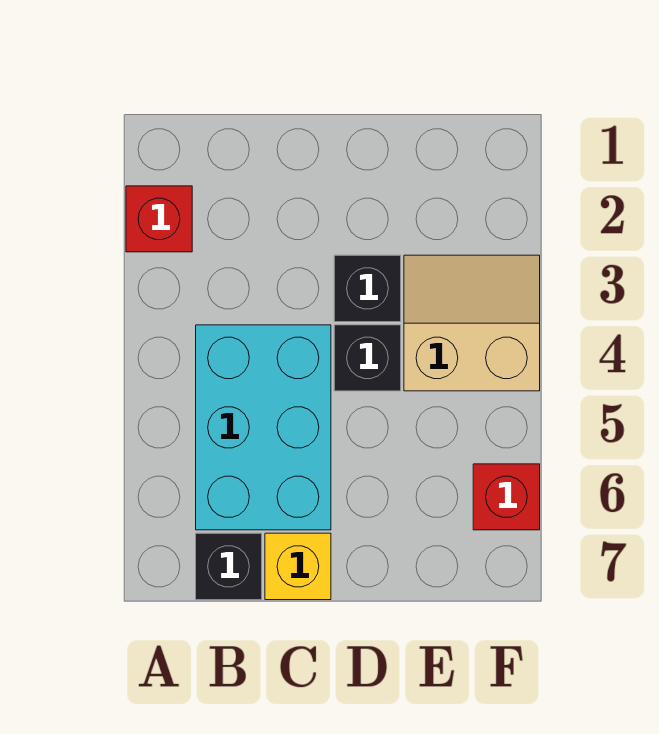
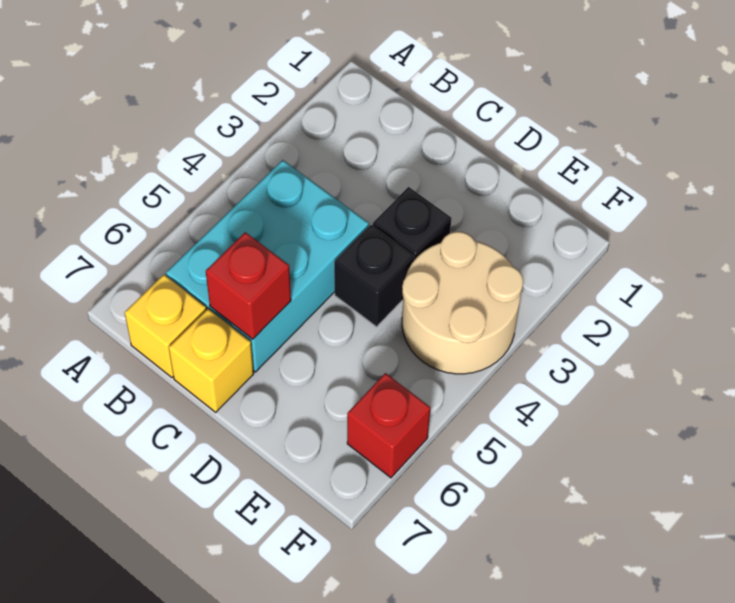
red brick A2 level 1 -> red brick C6 level 2
black brick B7 level 1 -> yellow brick B7 level 1
tan slope E3:F4 level 1 top 4 -> tan round brick E3:F4 level 1

